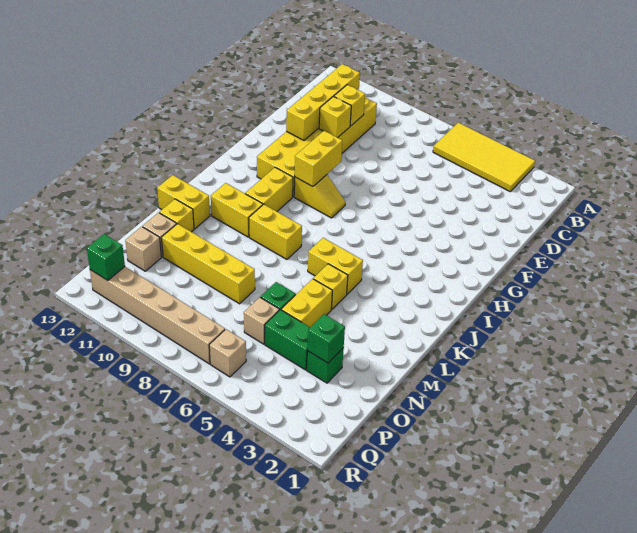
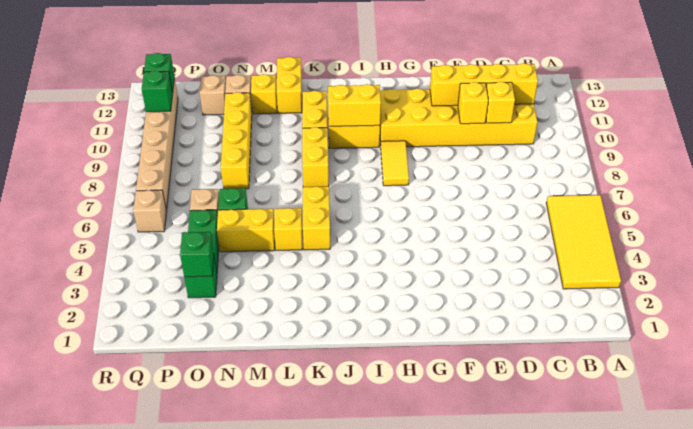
yellow brick G9:H9 level 2 -> yellow brick I10:J10 level 2
yellow slope H8:H9 level 1 top 9 -> yellow tile H8:H9 level 1
none -> green brick Q11 level 2

